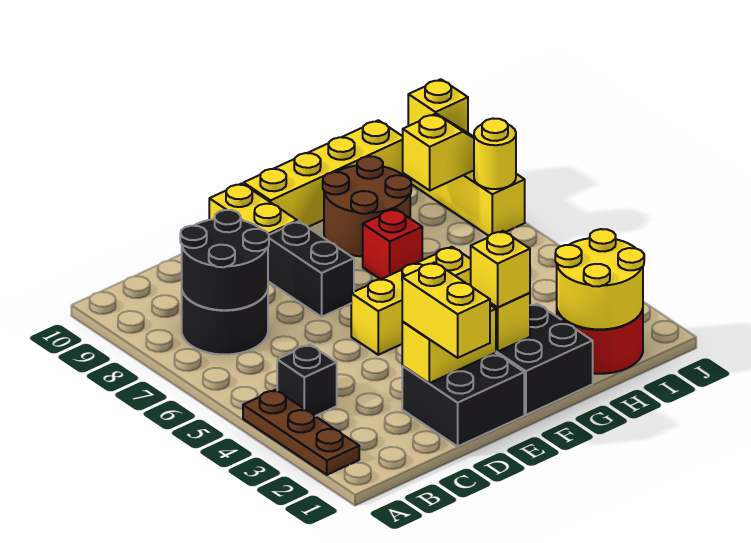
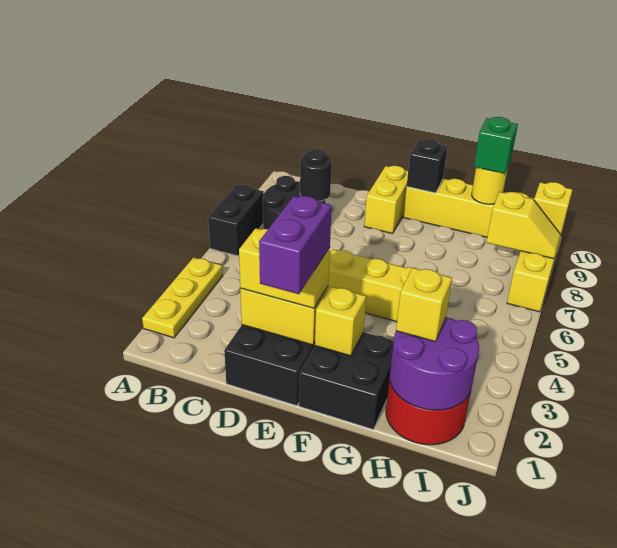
brown plate A2:A4 level 1 -> yellow plate A2:A4 level 1
black brick B4 level 1 -> black brick F10 level 2
black round brick B7:C8 level 2 -> black round brick C8 level 2
yellow brick D1:D2 level 3 -> yellow brick D2:E2 level 3
none -> purple brick E1:E2 level 4
black brick E7:E8 level 1 -> black brick A6:A7 level 1
yellow brick F2 level 3 -> yellow brick H2 level 3
red brick G7 level 1 -> none
brown round brick G8:H9 level 1 -> none
yellow round brick H1:I2 level 2 -> purple round brick H1:I2 level 2
none -> green brick H10 level 3
yellow round brick J7 level 2 -> yellow round brick H10 level 2

